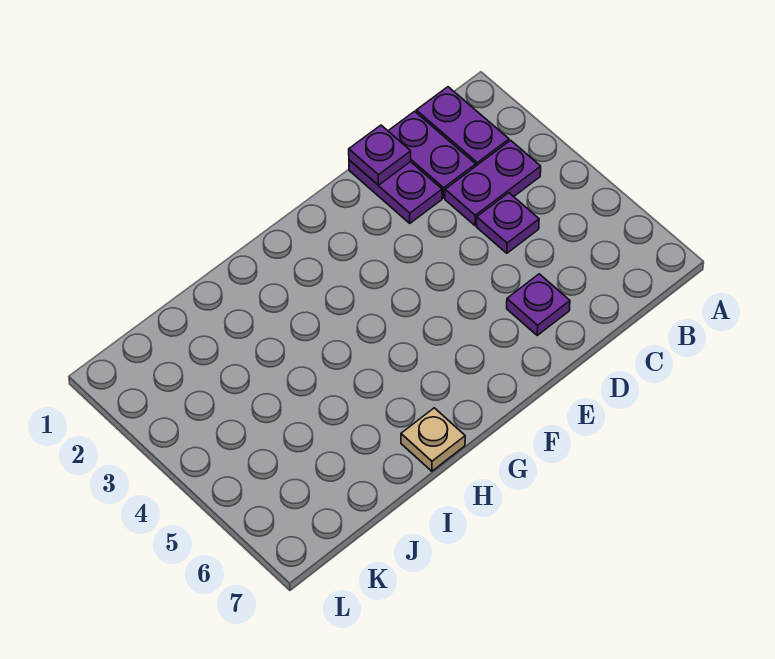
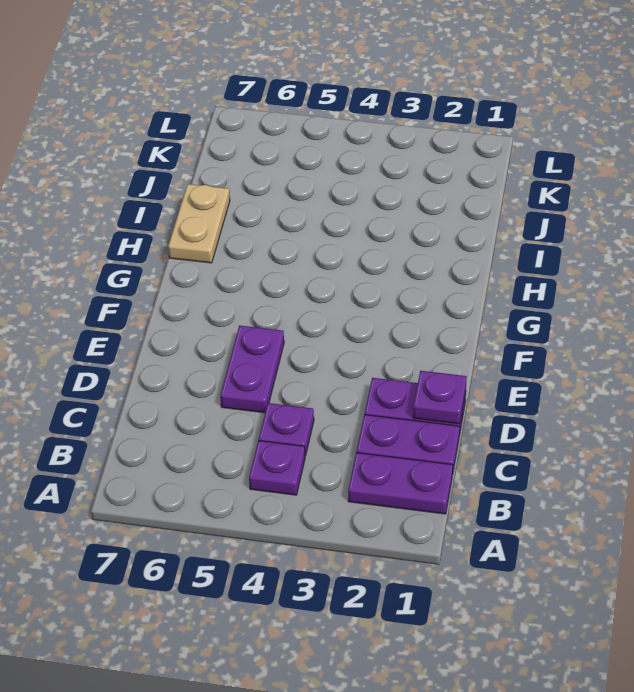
purple plate B3:C3 level 1 -> purple plate D5:E5 level 1
purple plate D6 level 1 -> purple plate B4 level 1
tan plate H7 level 1 -> tan plate H7:I7 level 1

